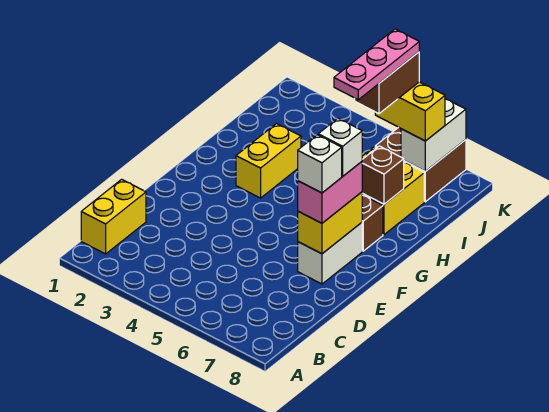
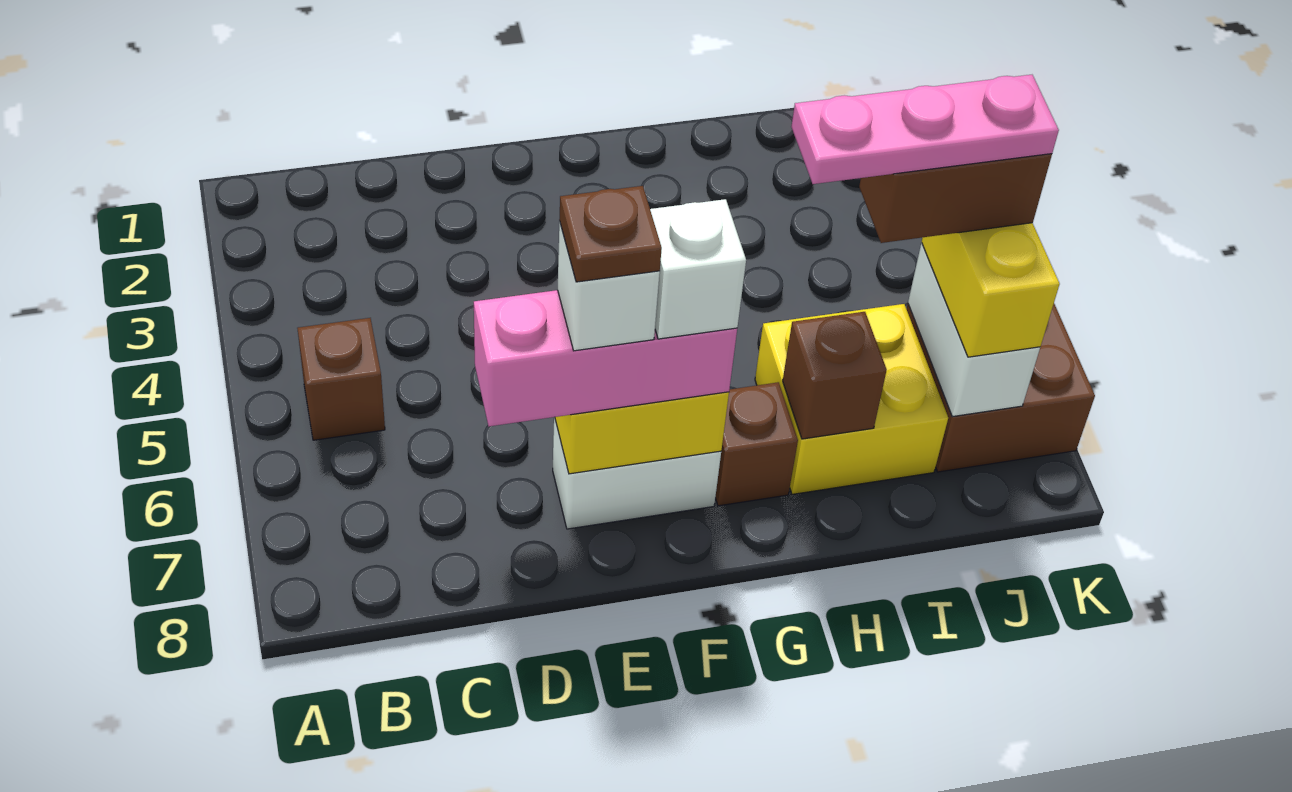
yellow brick B1:C1 level 1 -> none
none -> brown brick B5 level 1
pink brick E7:F7 level 3 -> pink brick D7:F7 level 3
none -> brown plate E7 level 5
yellow brick G3:H3 level 1 -> none
white brick J7:K7 level 2 -> white brick J6:J7 level 2

